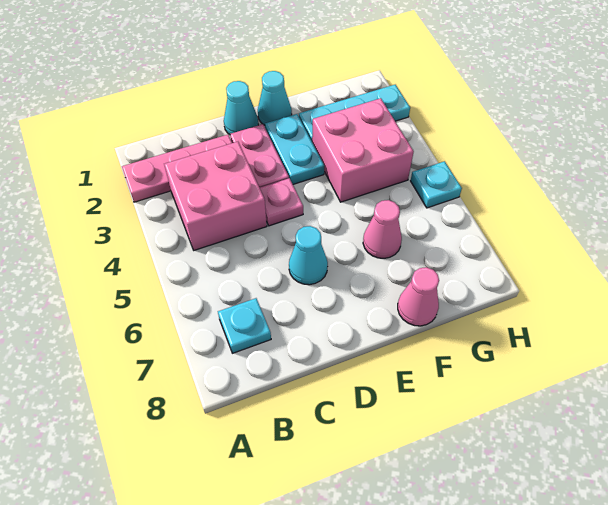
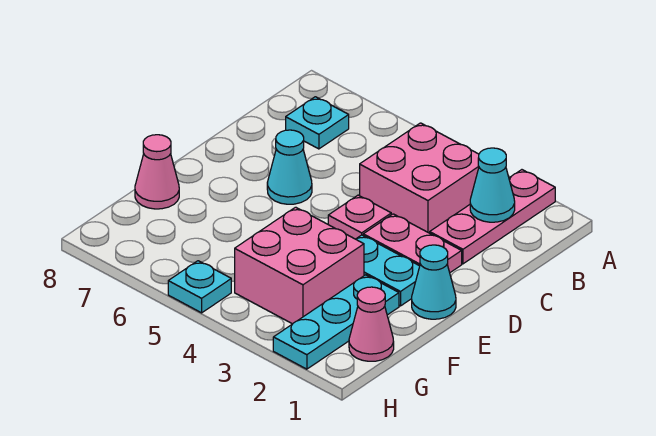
cyan cone D1 level 1 -> cyan cone B2 level 2
pink cone F6 level 1 -> pink cone G1 level 1

